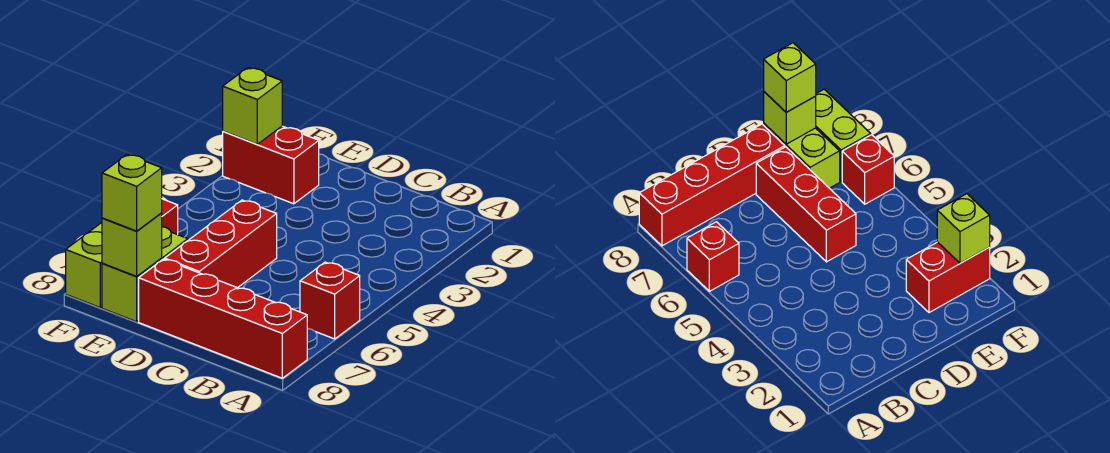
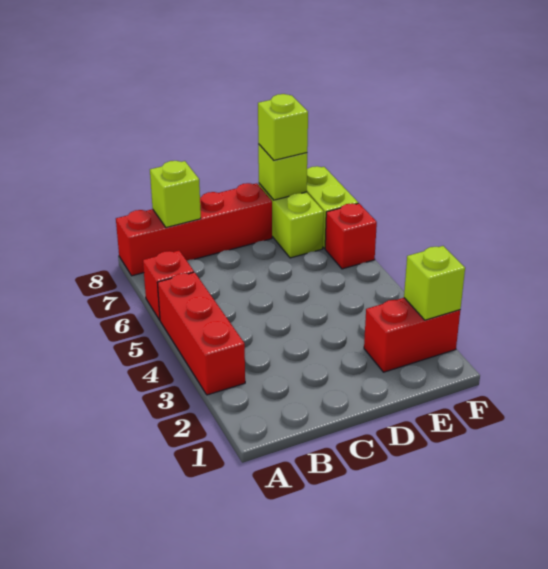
none -> lime brick B8 level 2
red brick D5:D7 level 1 -> red brick A3:A5 level 1

